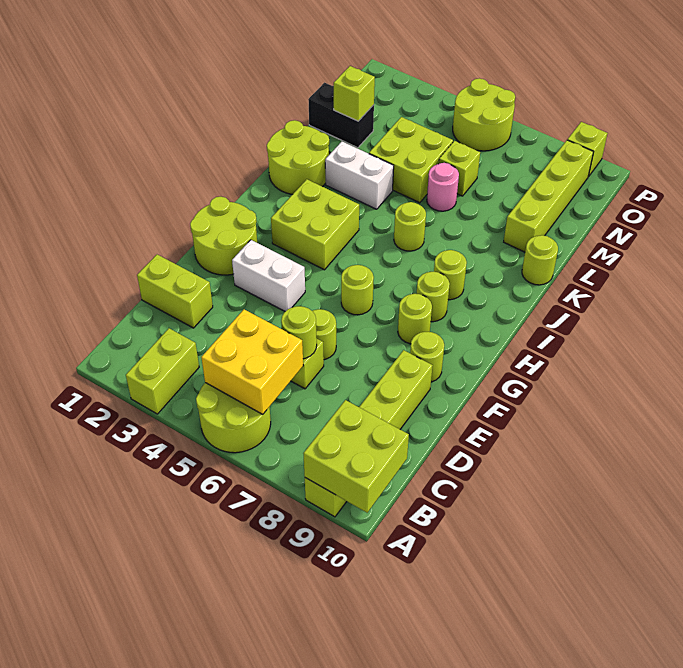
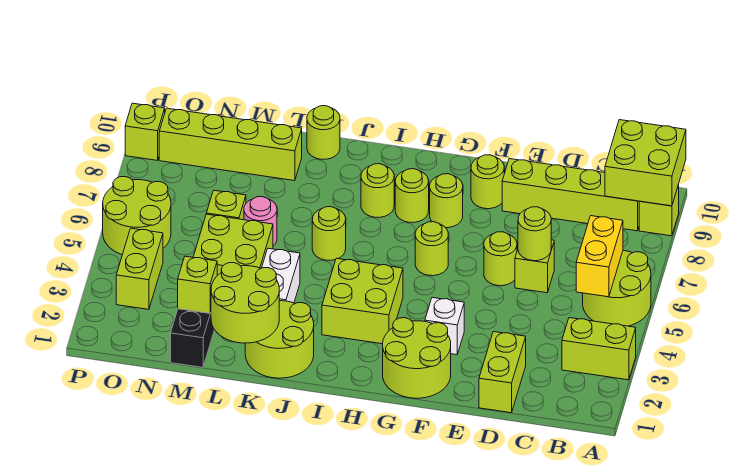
yellow brick B5:C6 level 2 -> yellow brick B5:B6 level 2
white brick F3:F4 level 1 -> white brick F3 level 1
none -> lime round brick K1:L2 level 2
none -> lime brick O3:O4 level 1

